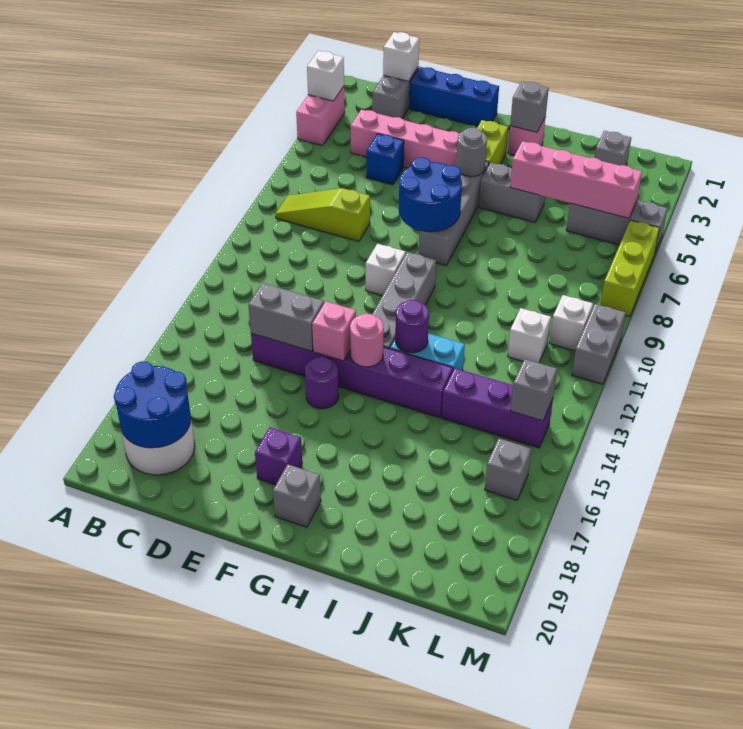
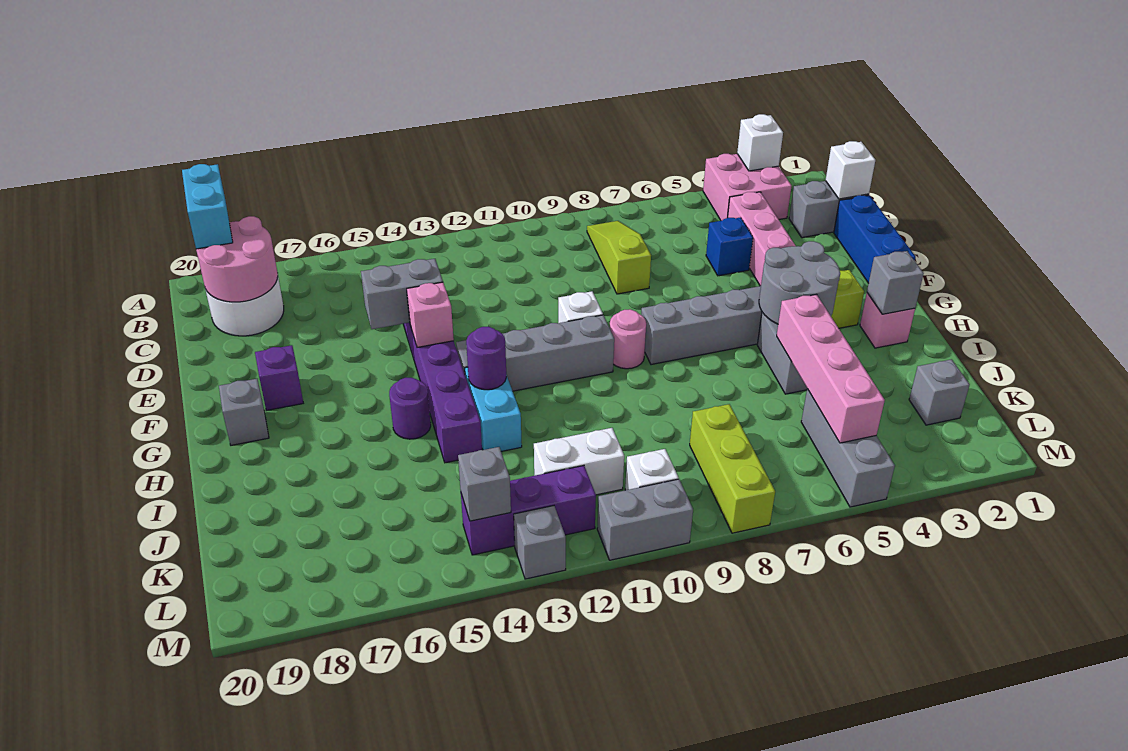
pink brick A3:A4 level 1 -> pink brick A3:B4 level 1
none -> cyan brick A19:B19 level 3
blue round brick B18:C19 level 2 -> pink round brick B18:C19 level 2
grey brick D14:E14 level 2 -> grey brick E14:E15 level 2
blue round brick F7:G8 level 2 -> none
purple round brick F15 level 1 -> purple round brick H15 level 1
grey round brick G5 level 2 -> grey round brick G4:H5 level 2
pink round brick G14 level 2 -> pink round brick G9 level 1
purple brick J14:L14 level 1 -> purple brick L12:L14 level 1
white brick K11 level 1 -> white brick K11:K12 level 1
grey brick L16 level 1 -> grey brick M13 level 1
lime brick M6:M8 level 1 -> lime brick K8:M8 level 1

